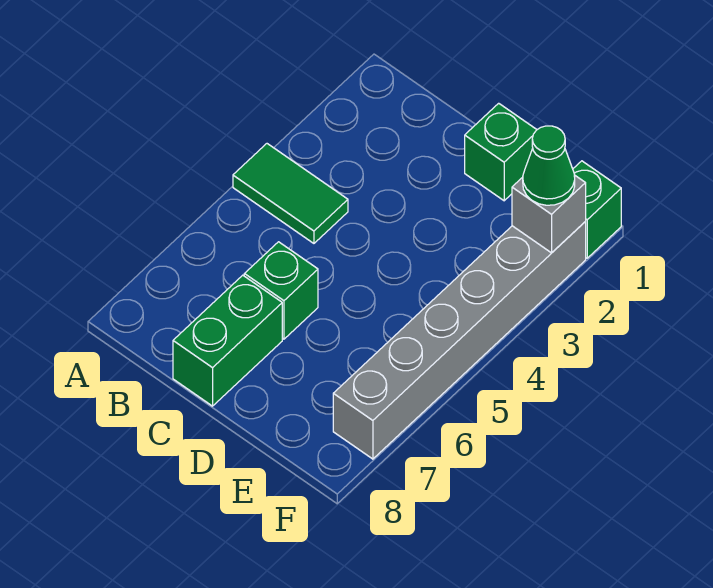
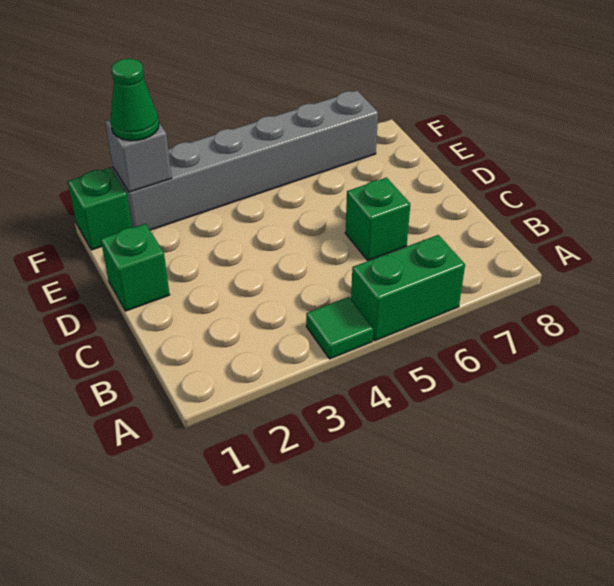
green tile A4:B4 level 1 -> green tile A4 level 1
green brick C7:C8 level 1 -> green brick A5:A6 level 1

